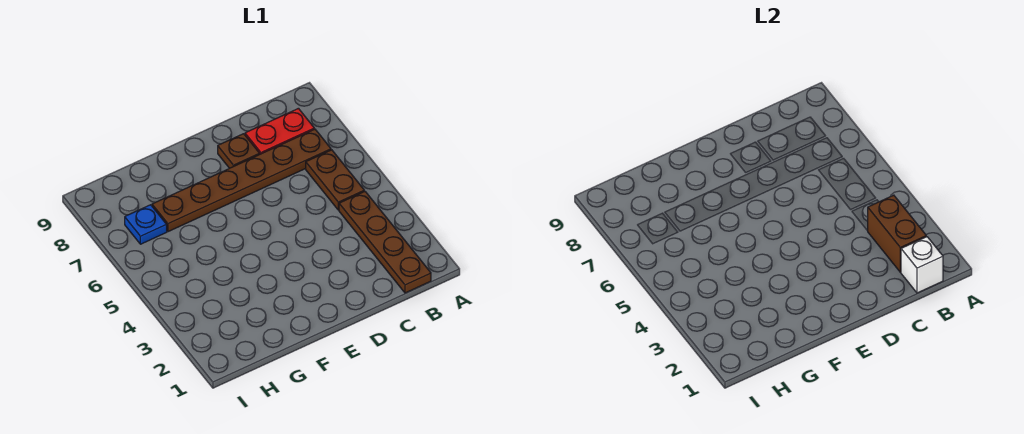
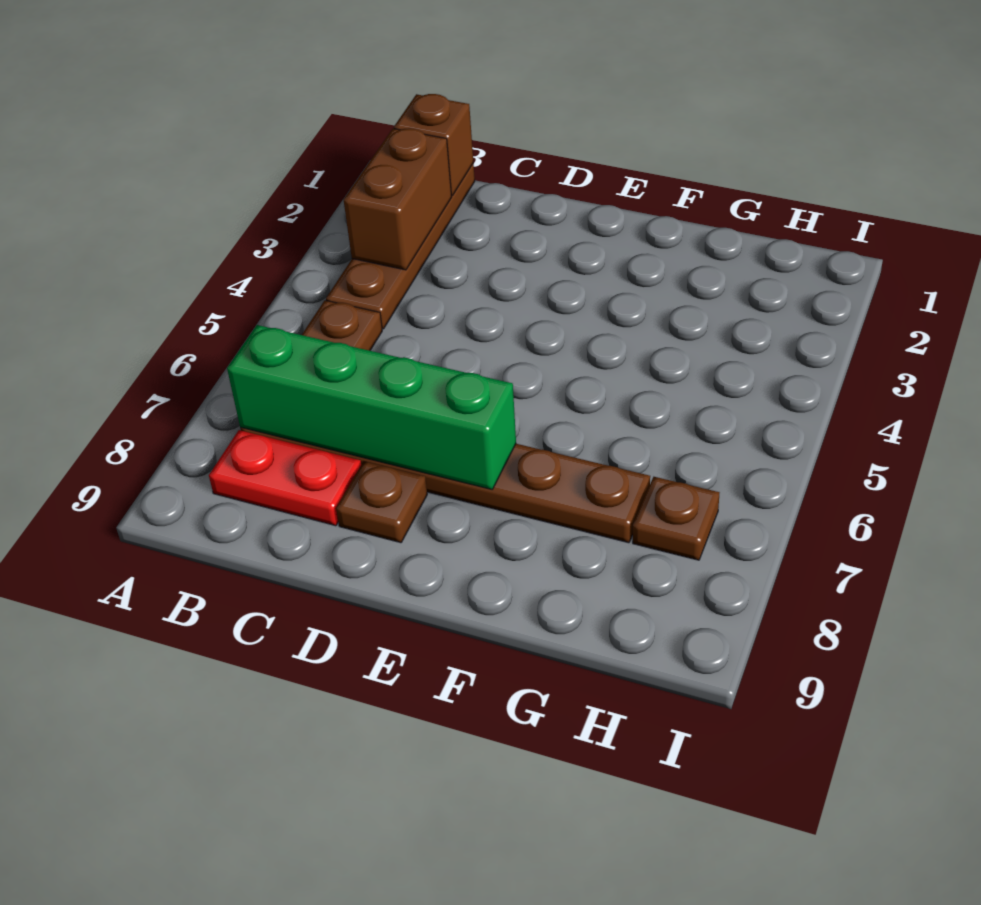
white brick B1 level 2 -> brown brick B1 level 2
none -> green brick B7:E7 level 2
blue plate H7 level 1 -> brown plate H7 level 1

